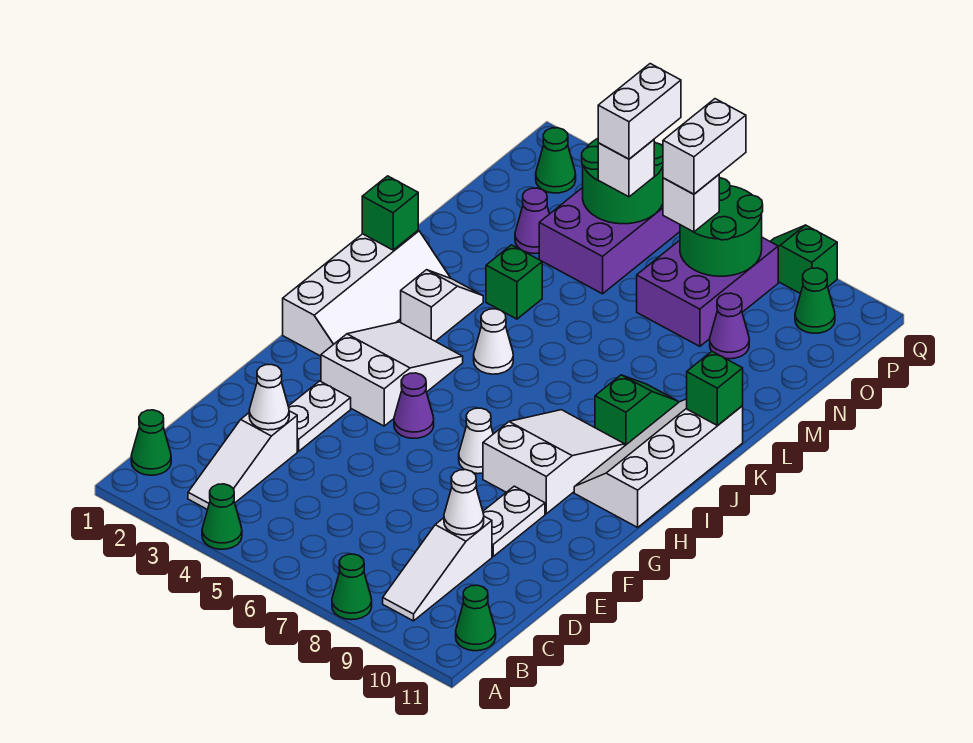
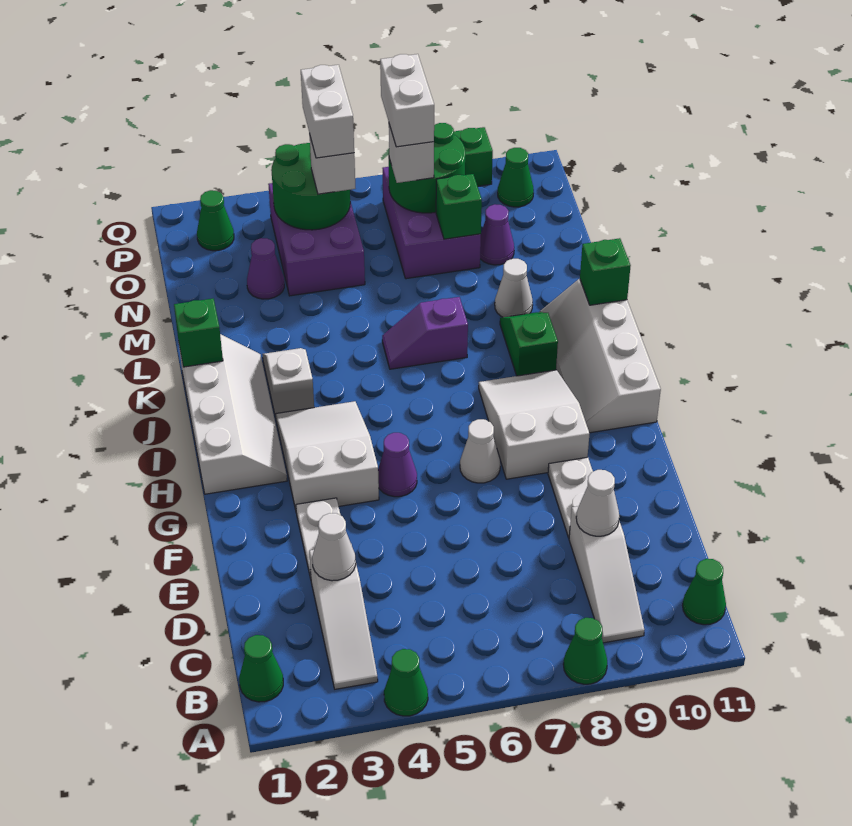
white cone J5 level 1 -> white cone L9 level 1
none -> purple slope K6:K7 level 1 top 7
green brick L4 level 1 -> green brick N8 level 2

